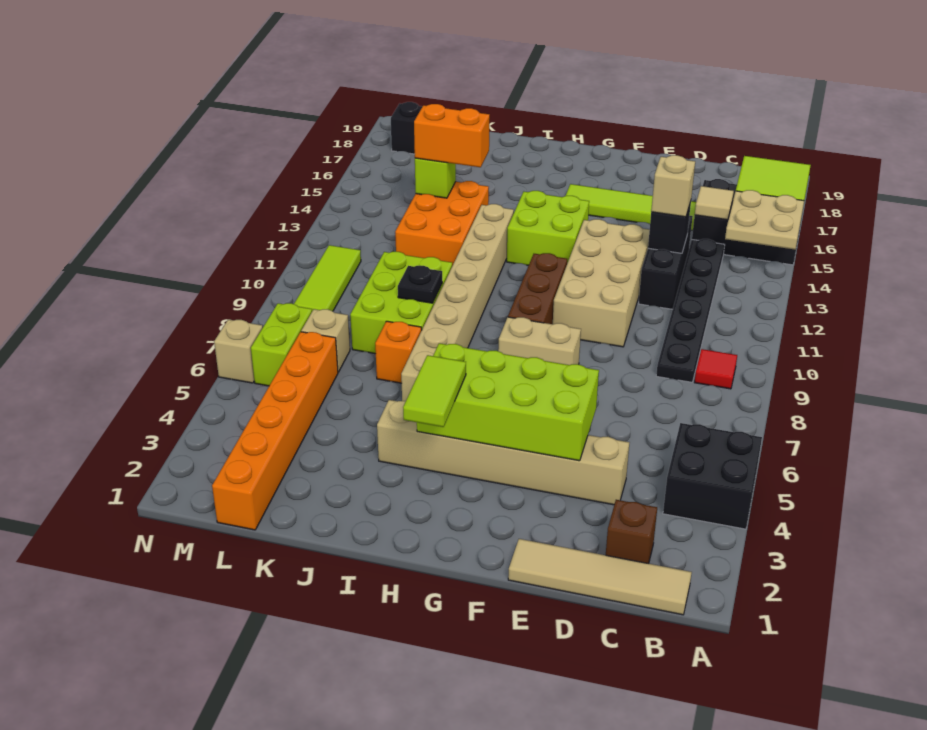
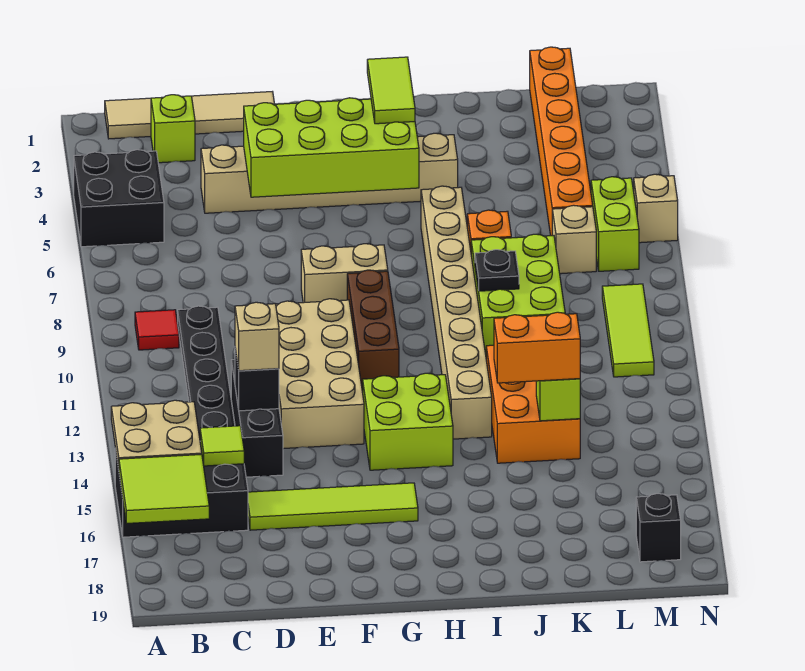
brown brick C2 level 1 -> lime brick C2 level 1
tan tile C15 level 2 -> lime tile C15 level 2

